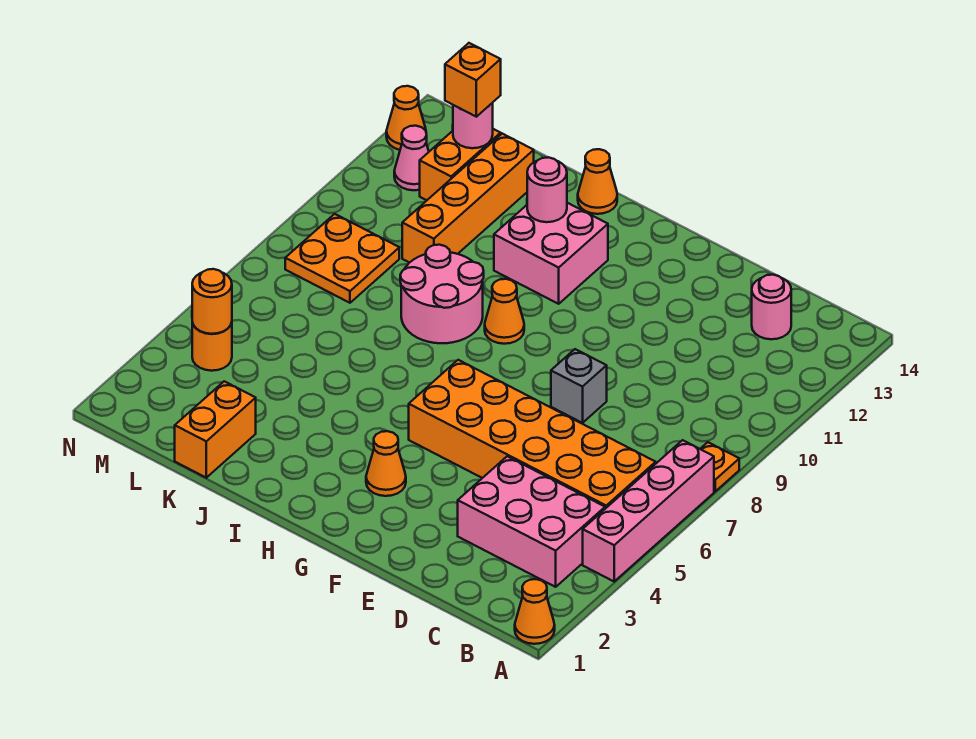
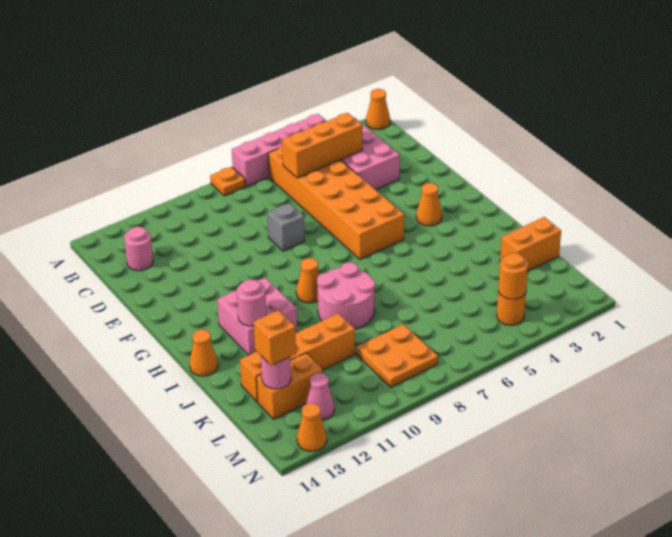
none -> orange brick C4:C6 level 2

